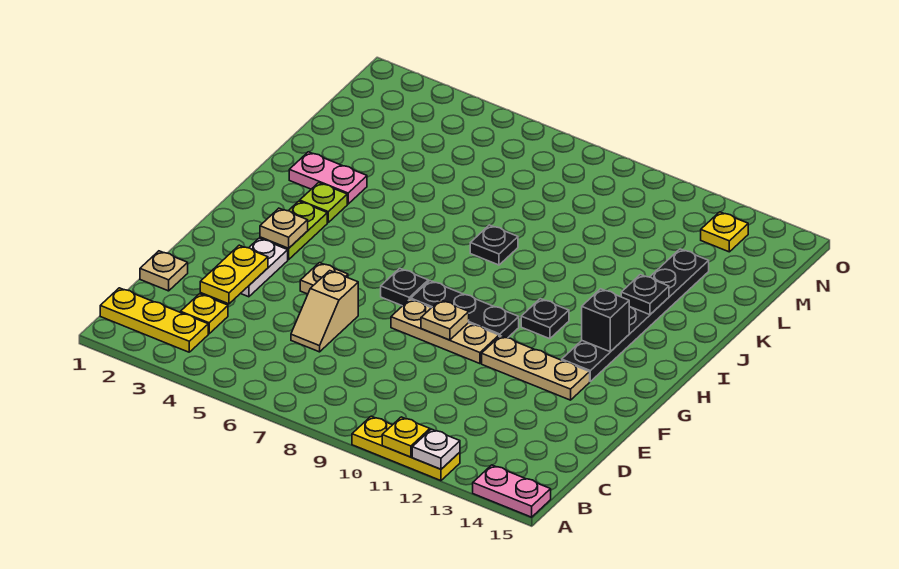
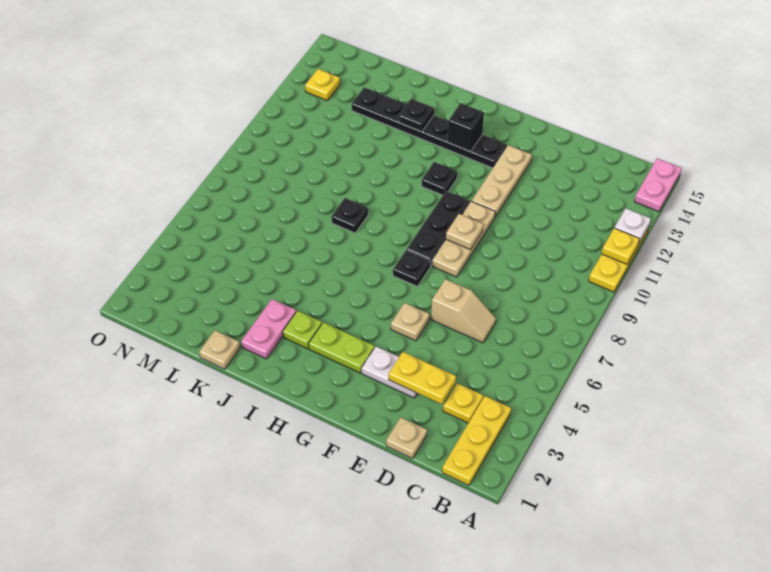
tan plate G3 level 2 -> tan plate K1 level 1

